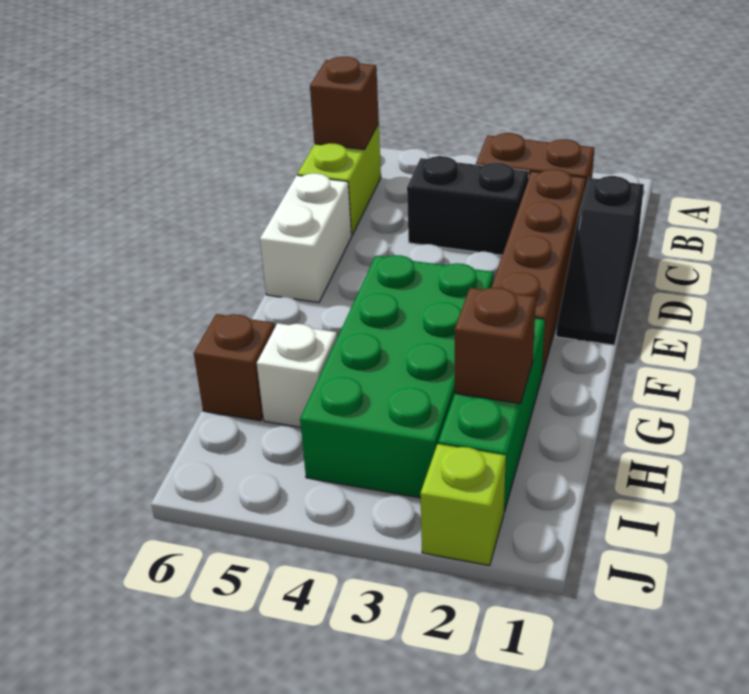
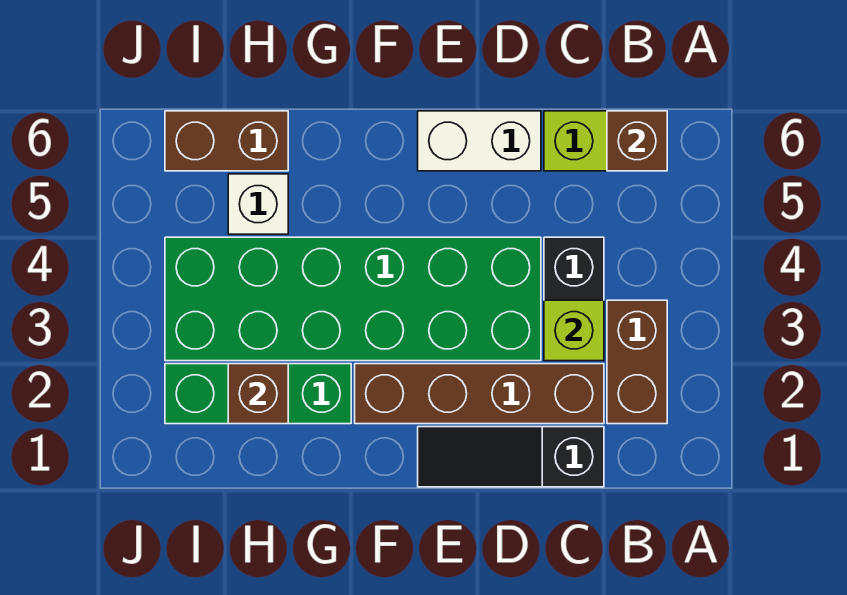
green brick F3:I4 level 1 -> green brick D3:I4 level 1
brown brick H6 level 1 -> brown brick H6:I6 level 1
lime brick J2 level 1 -> lime brick C3 level 2

